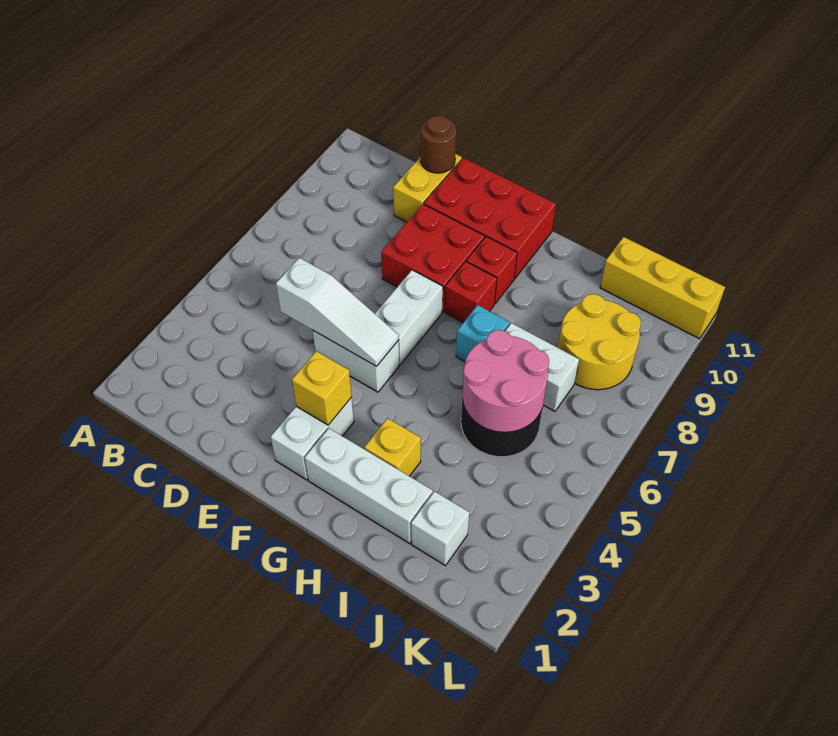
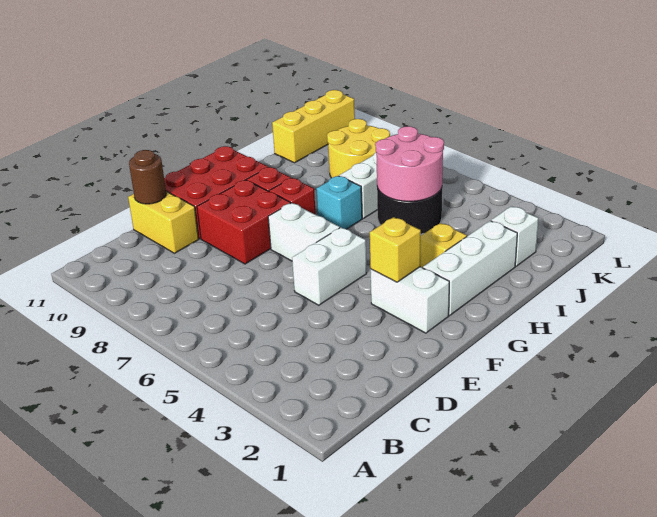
white slope D5:F5 level 2 top D -> none

